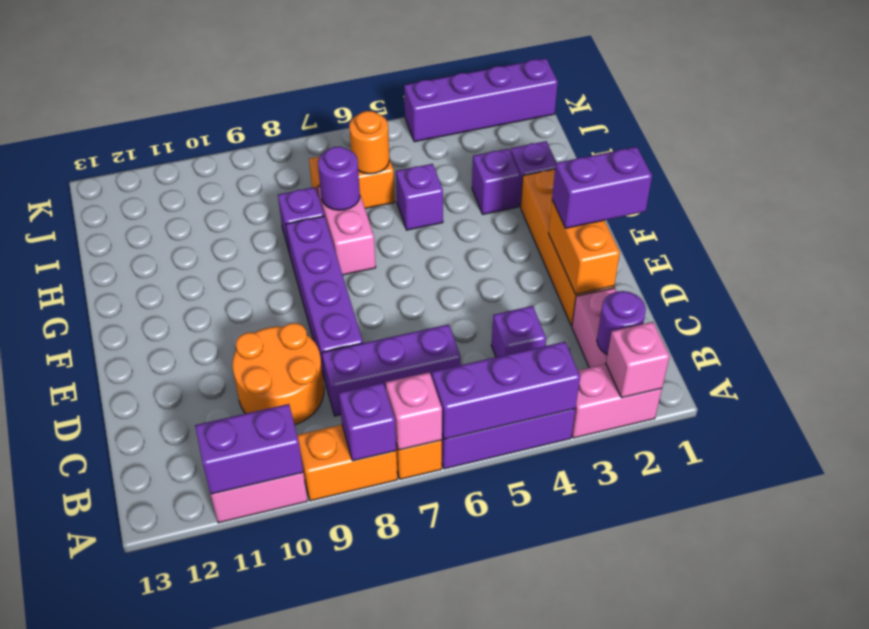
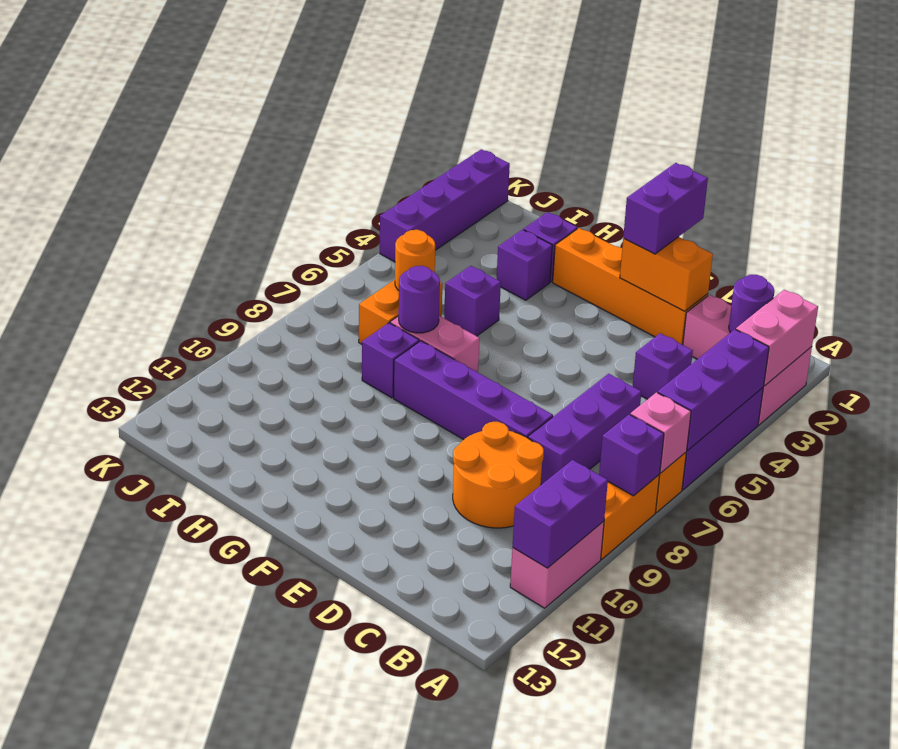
pink brick A2 level 2 -> pink brick A2:A3 level 2

